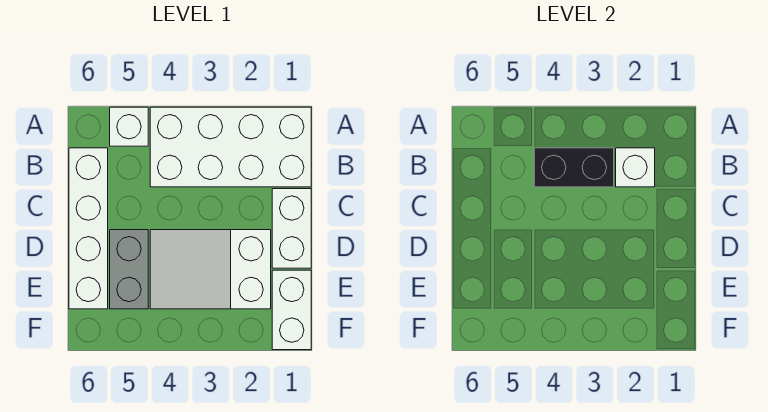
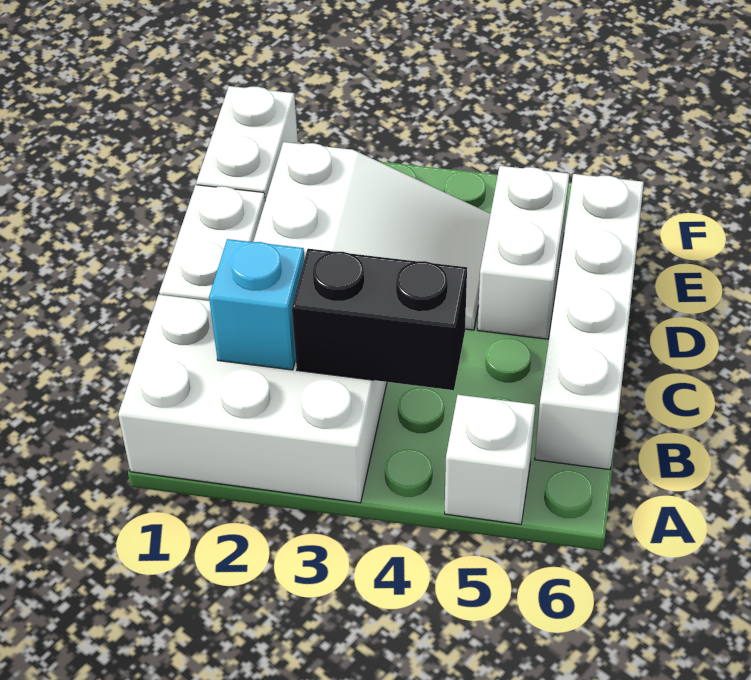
white brick A1:B4 level 1 -> white brick A1:B3 level 1
white brick B2 level 2 -> cyan brick B2 level 2
grey brick D5:E5 level 1 -> white brick D5:E5 level 1

